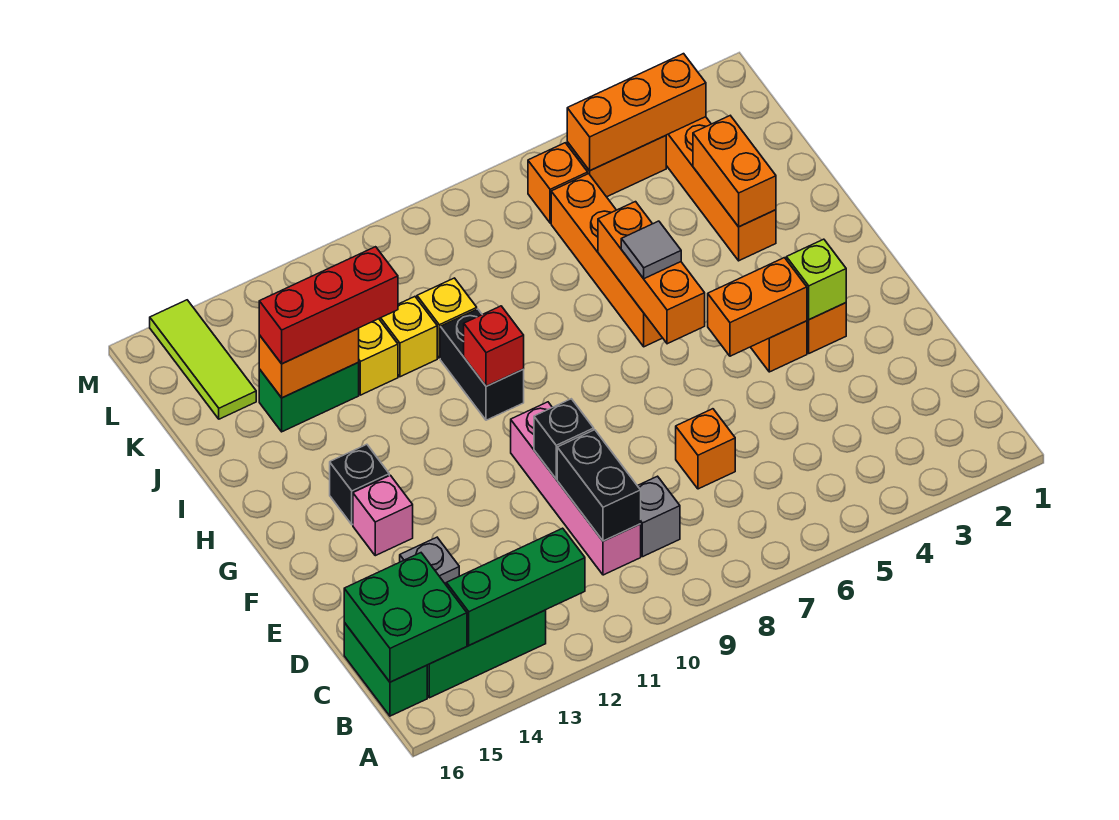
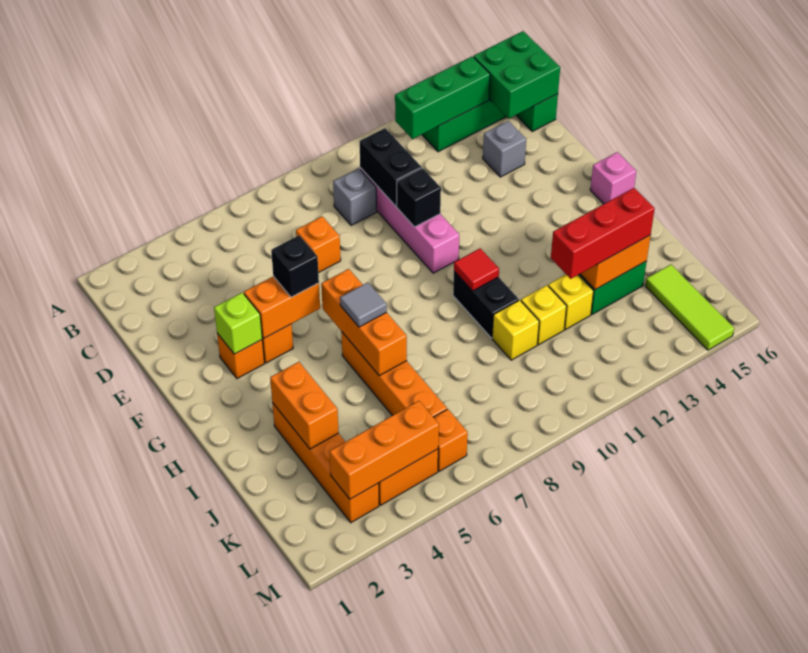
pink brick F14 level 1 -> pink brick G16 level 1
black brick G14 level 1 -> black brick F5 level 3
red brick H10 level 2 -> red tile H10 level 2

